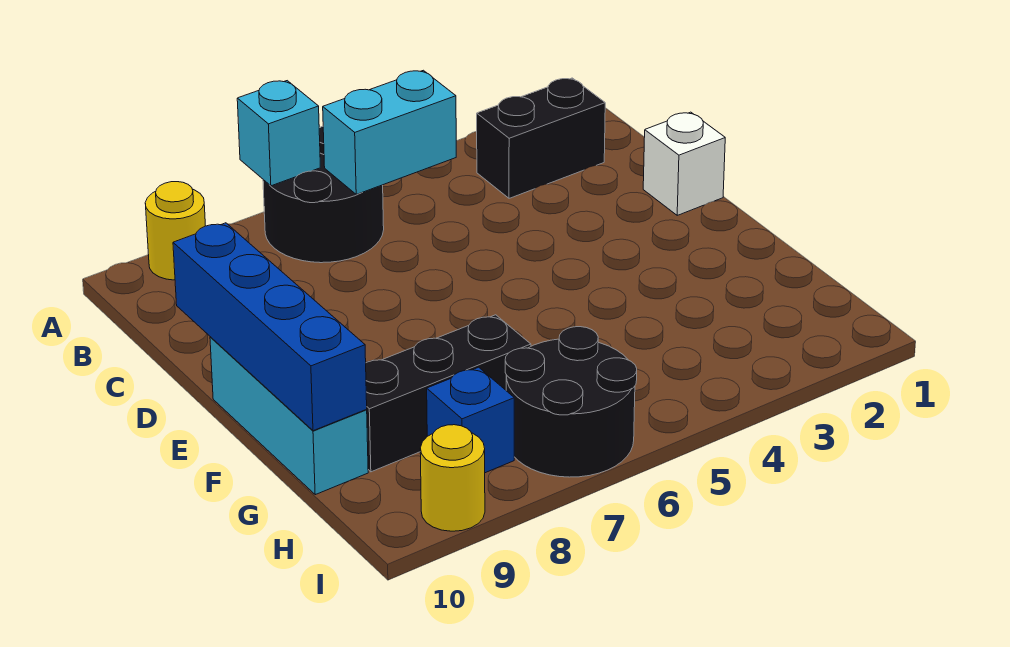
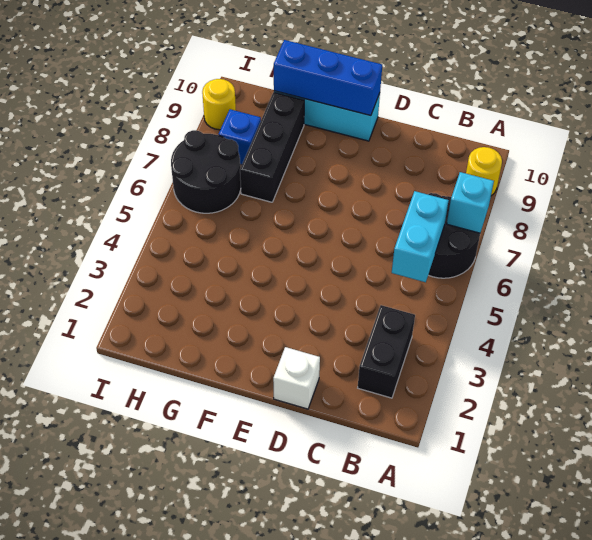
blue brick D10:G10 level 2 -> blue brick E10:G10 level 2

